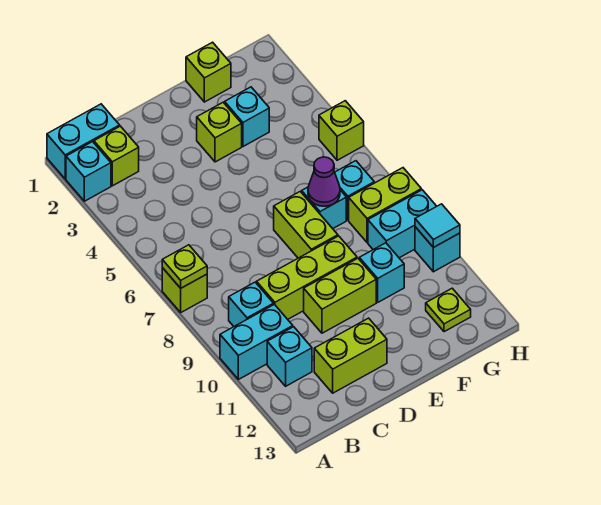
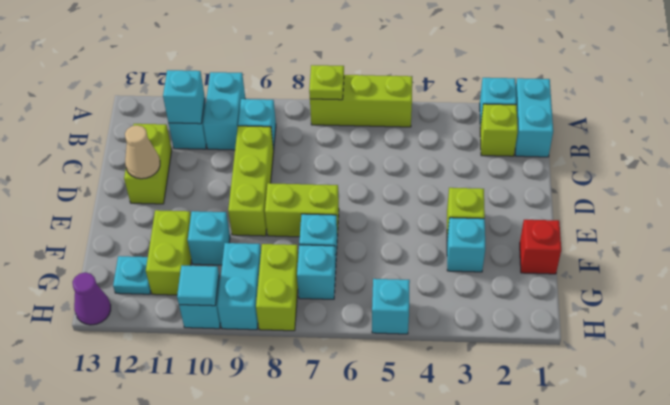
lime brick A7 level 1 -> lime brick A5:A7 level 1
none -> cyan brick B11 level 2
lime brick D10:E10 level 1 -> lime brick F11:G11 level 1
none -> tan cone D12 level 2
lime brick F1 level 1 -> red brick F1 level 1
purple cone F7 level 2 -> purple cone H13 level 1
lime plate G12 level 1 -> cyan plate G12 level 1
lime brick H5 level 1 -> cyan brick H5 level 1

